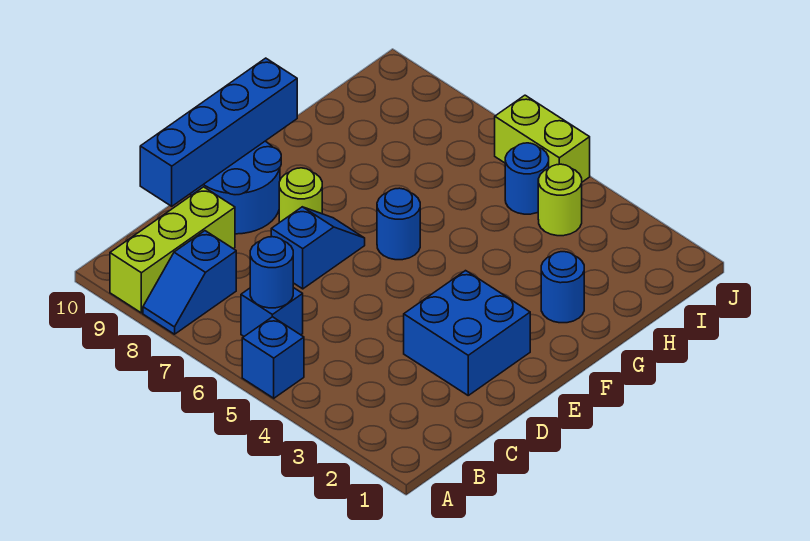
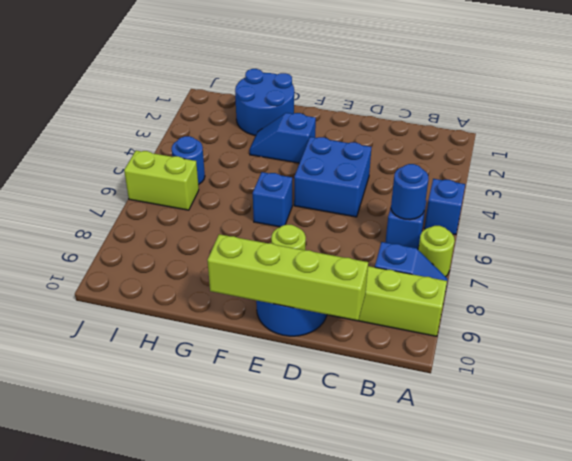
blue brick C10:F10 level 2 -> lime brick C10:F10 level 2
blue brick D2:E3 level 1 -> blue brick D4:E5 level 1
blue slope D7:E7 level 1 top D -> blue slope F3:G3 level 1 top F
blue round brick F6 level 1 -> blue brick F6 level 1
blue round brick G2 level 1 -> blue round brick G1:H2 level 1
lime round brick I4 level 1 -> lime round brick A7 level 1
lime brick J5:J6 level 1 -> lime brick I6:J6 level 1

